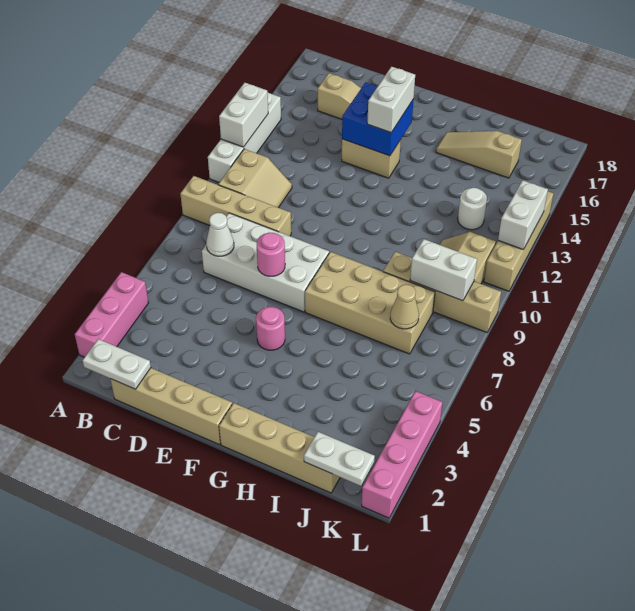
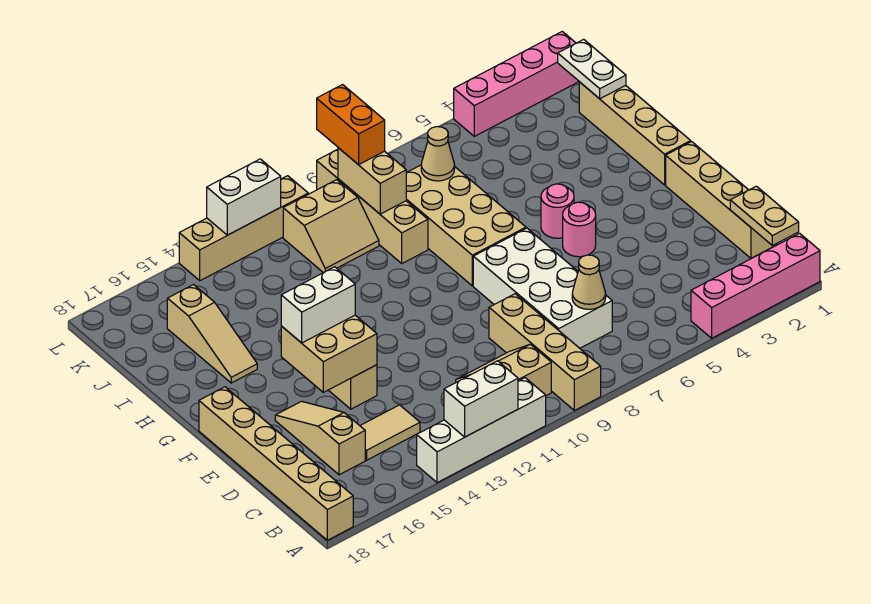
pink brick A2:A4 level 1 -> pink brick A1:A4 level 1
none -> tan brick A18:F18 level 1
white plate B1:C1 level 2 -> tan plate B1:C1 level 2
white cone C7 level 2 -> tan cone C7 level 2
none -> tan tile C14:C15 level 1
pink round brick E7 level 2 -> pink round brick G5 level 1
blue brick E14:F15 level 2 -> tan brick E14:F15 level 2
white brick J9:K9 level 2 -> tan brick J9:K9 level 2
white round brick J13 level 1 -> none
none -> orange brick K9:L9 level 3

